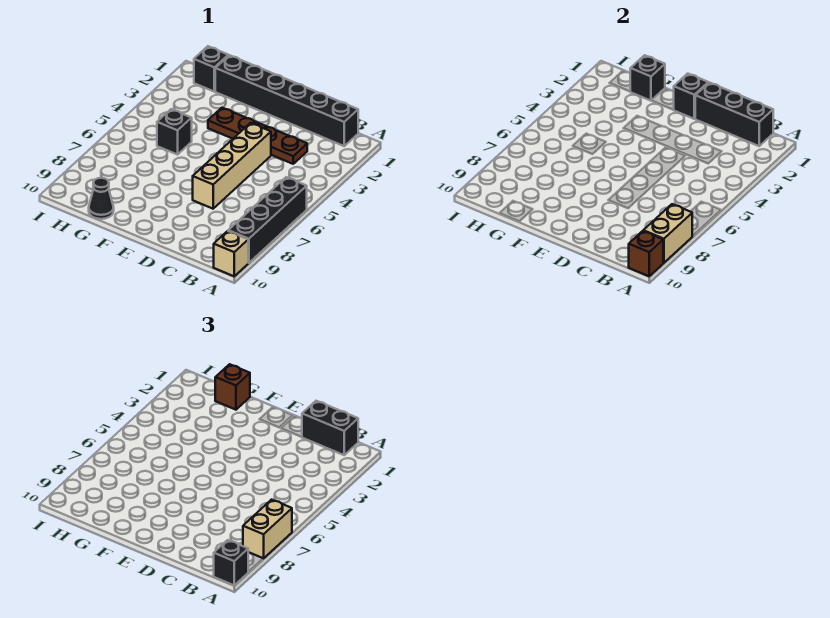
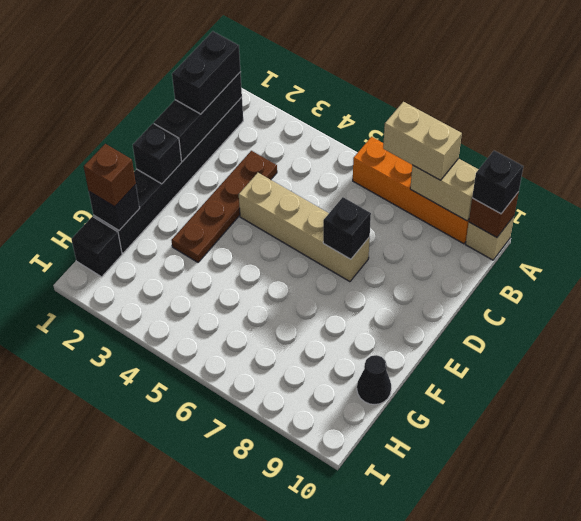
black brick A6:A9 level 1 -> orange brick A6:A9 level 1
black brick G5 level 1 -> black brick D7 level 2

